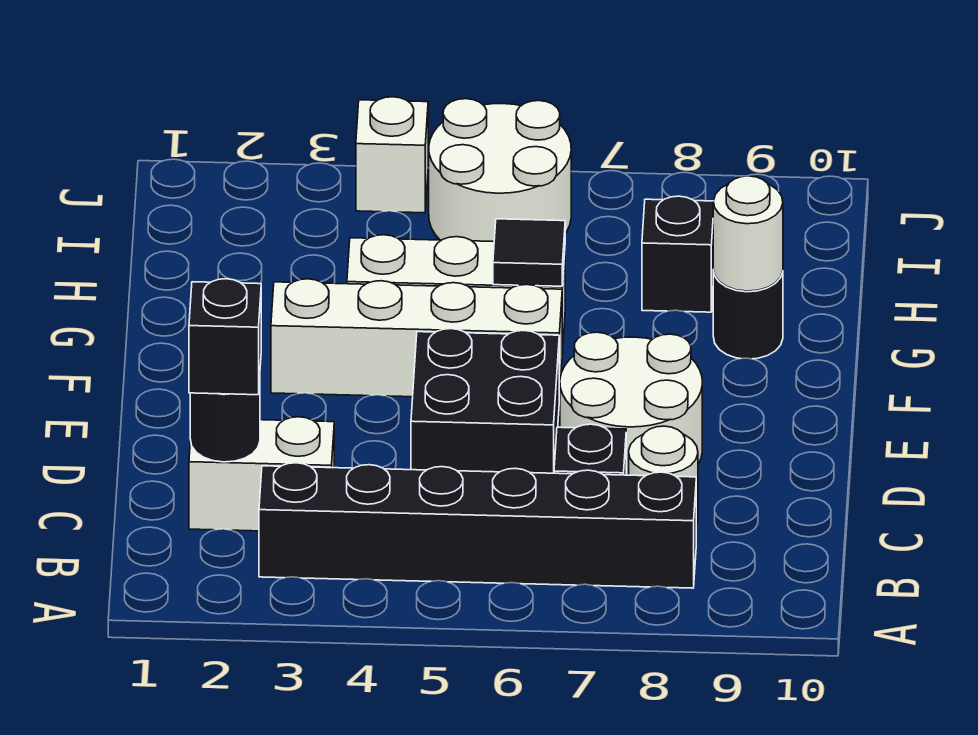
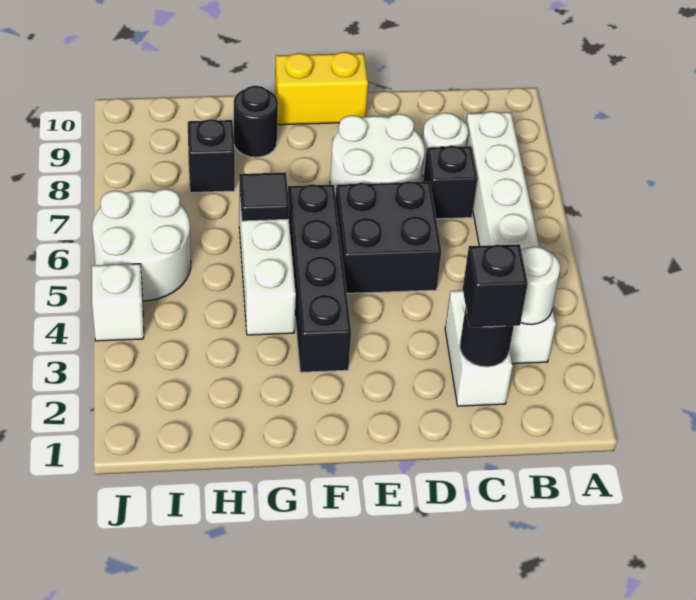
black brick B3:B8 level 1 -> white brick B3:B8 level 1
none -> yellow brick E10:F10 level 1
white brick F3:F6 level 1 -> black brick F3:F6 level 1
white round brick G9 level 2 -> white round brick B3 level 2

